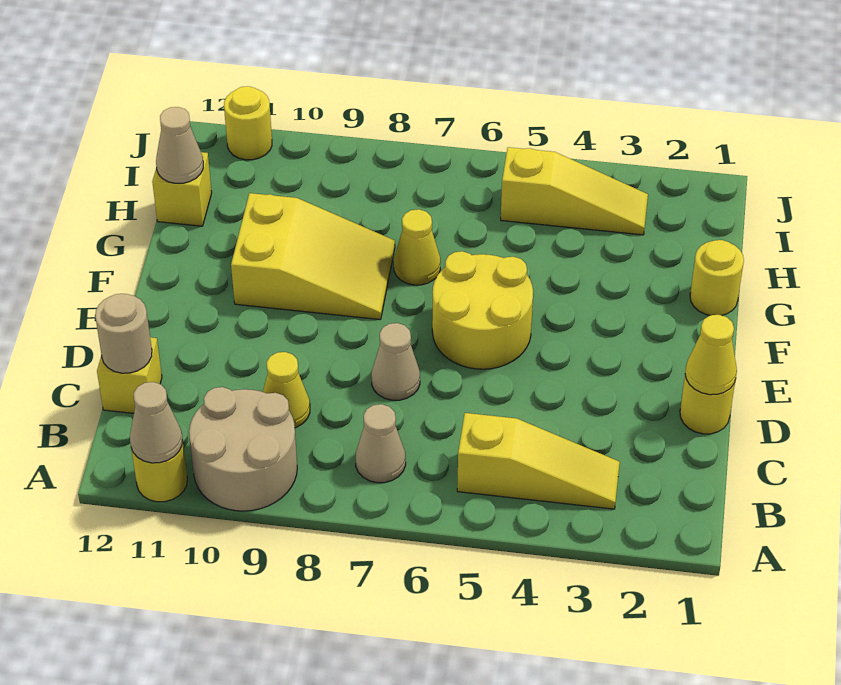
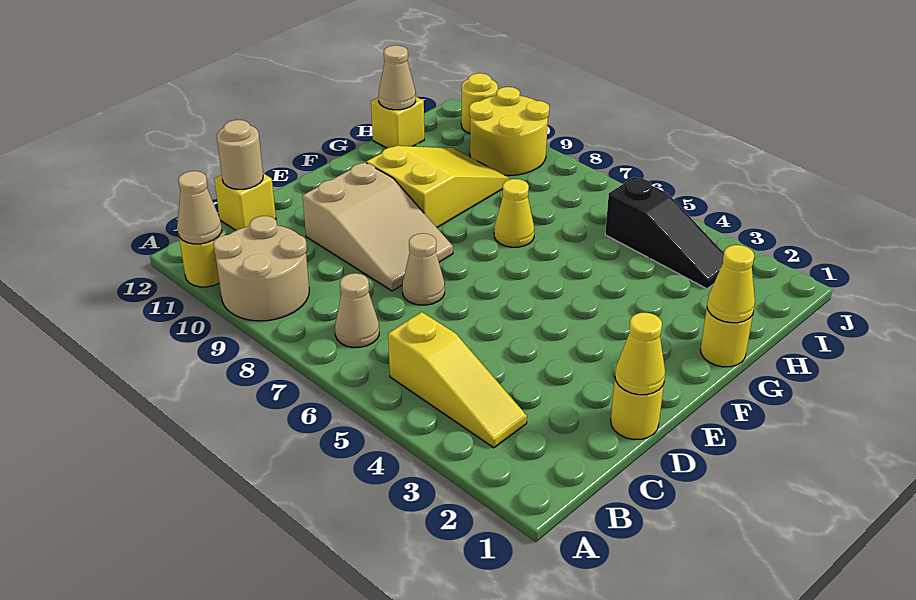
yellow cone C9 level 1 -> yellow cone G1 level 2
none -> tan slope D8:E10 level 1 top 10
yellow round brick E5:F6 level 1 -> yellow round brick I9:J10 level 1
yellow slope F8:G10 level 1 top 10 -> yellow slope F9:H10 level 1 top F
yellow slope I3:I5 level 1 top 5 -> black slope I3:I5 level 1 top 5

